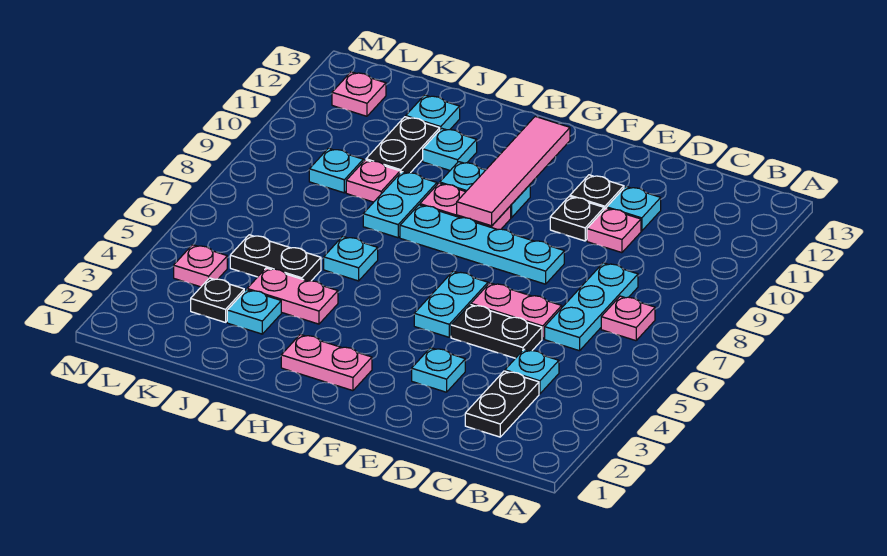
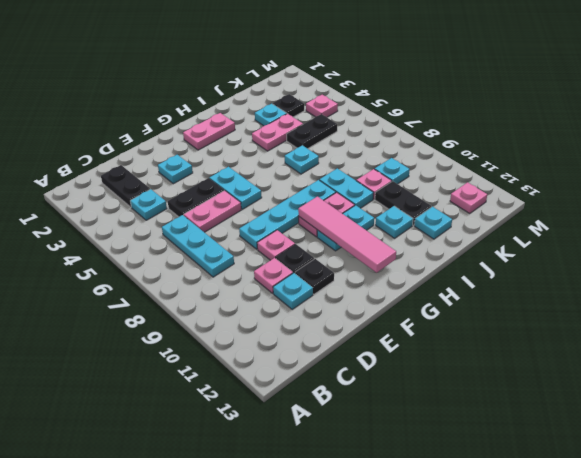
pink plate B7 level 1 -> pink plate E9 level 1

